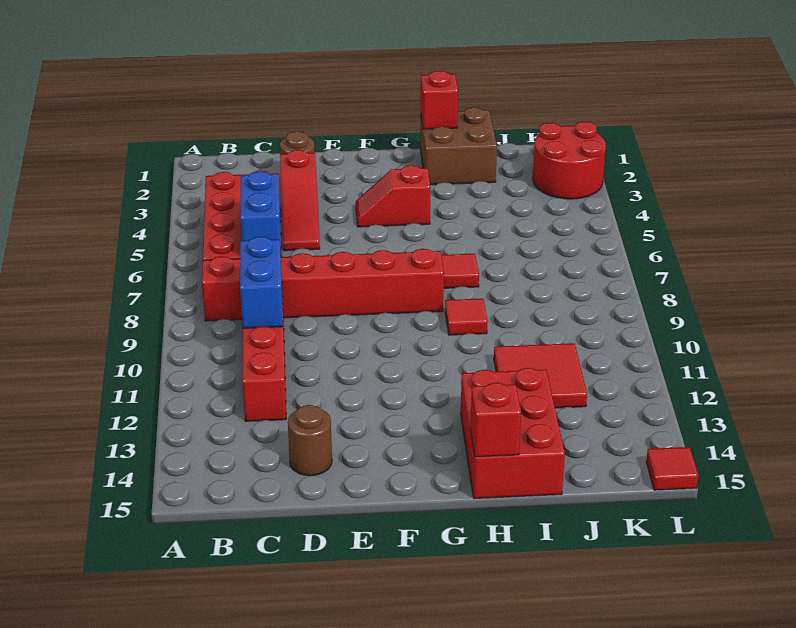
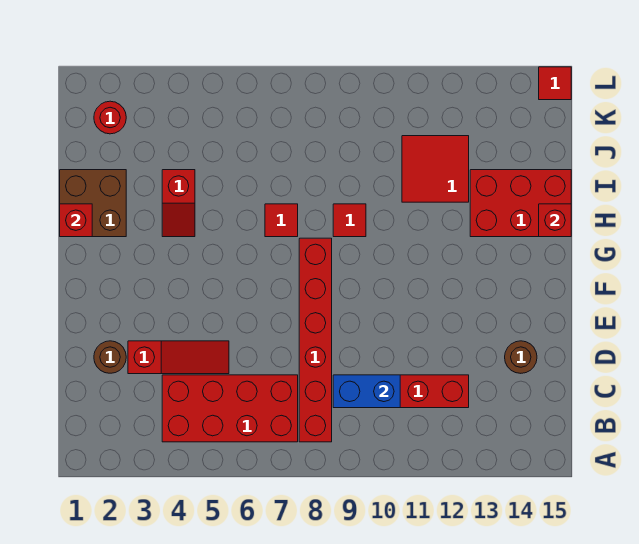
blue brick C6:C7 level 2 -> none
red slope F4:G4 level 1 top G -> red slope H4:I4 level 1 top I
red round brick K2:L3 level 1 -> red round brick K2 level 1

